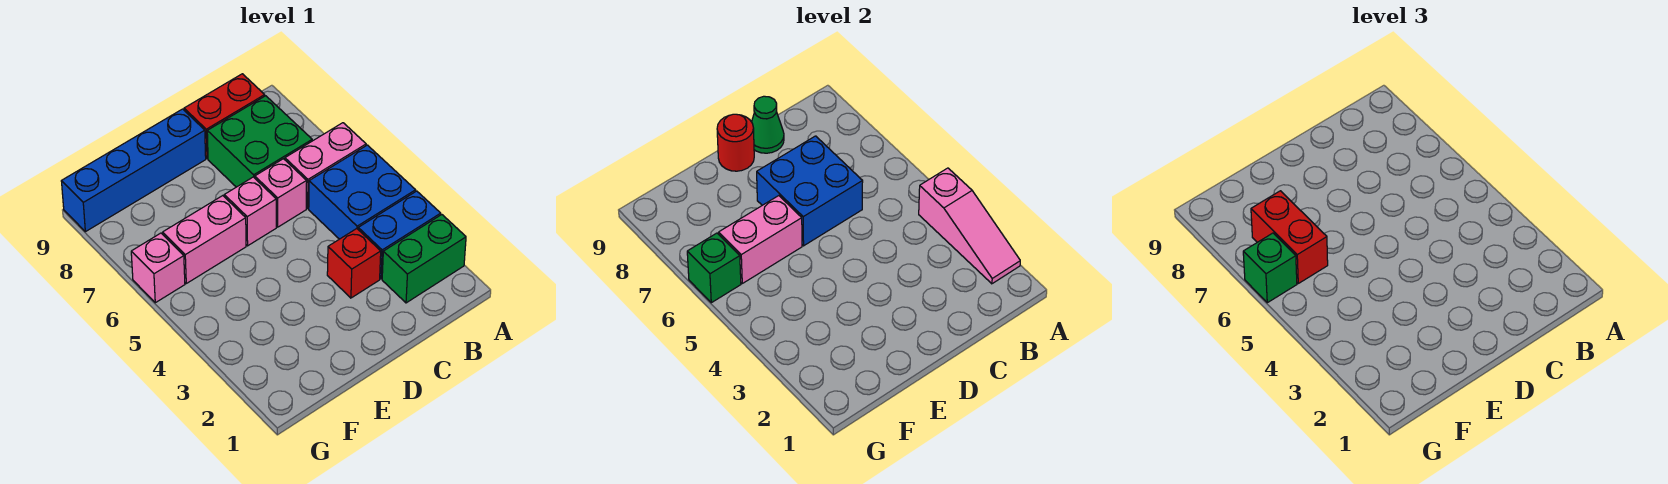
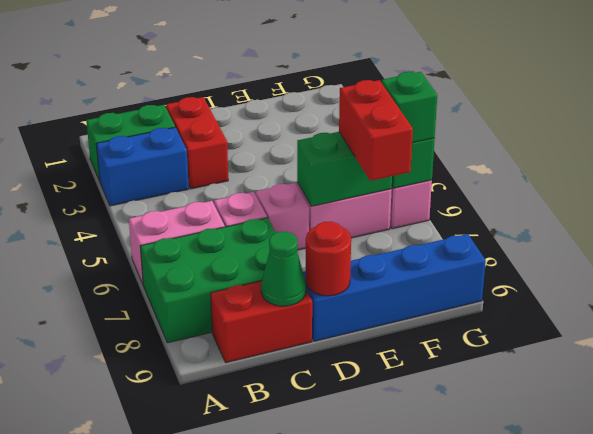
pink slope A2:A4 level 2 top 4 -> none
blue brick A4:B5 level 1 -> none
green brick B7:C8 level 1 -> green brick A7:C8 level 1
red brick C3 level 1 -> red brick C2:C3 level 1
blue brick C6:D7 level 2 -> none
pink brick E6:F6 level 2 -> green brick E6:F6 level 2

